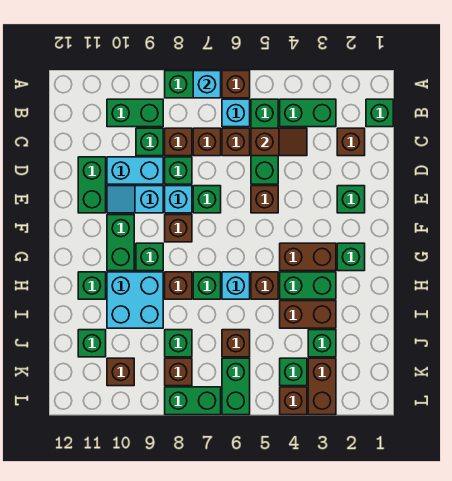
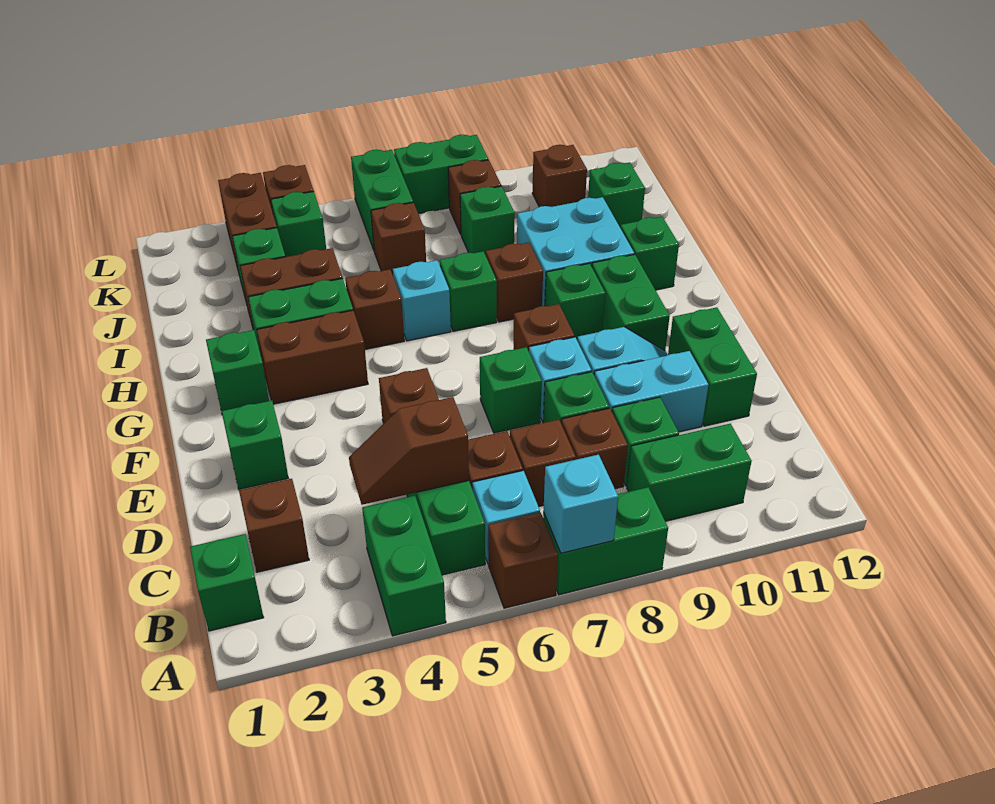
green brick B3:B4 level 1 -> green brick A4:B4 level 1

